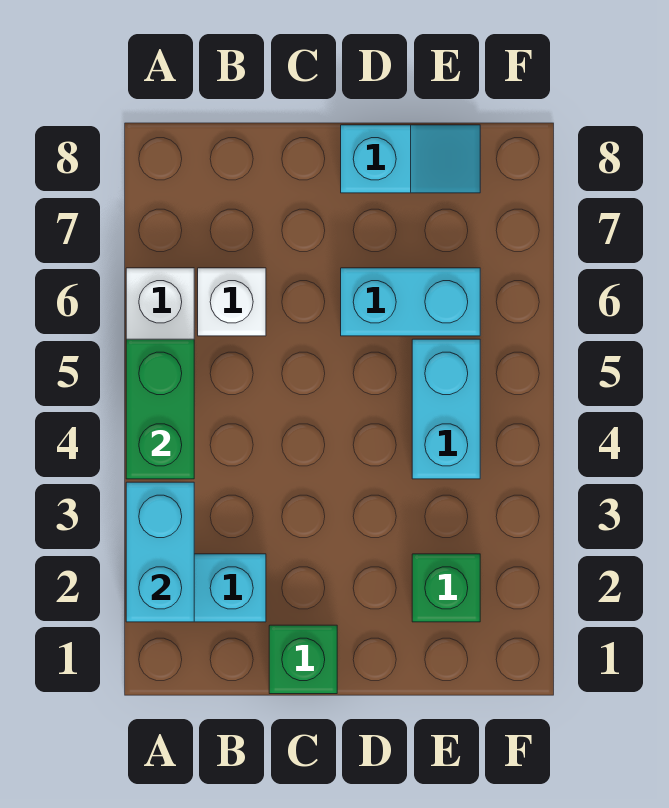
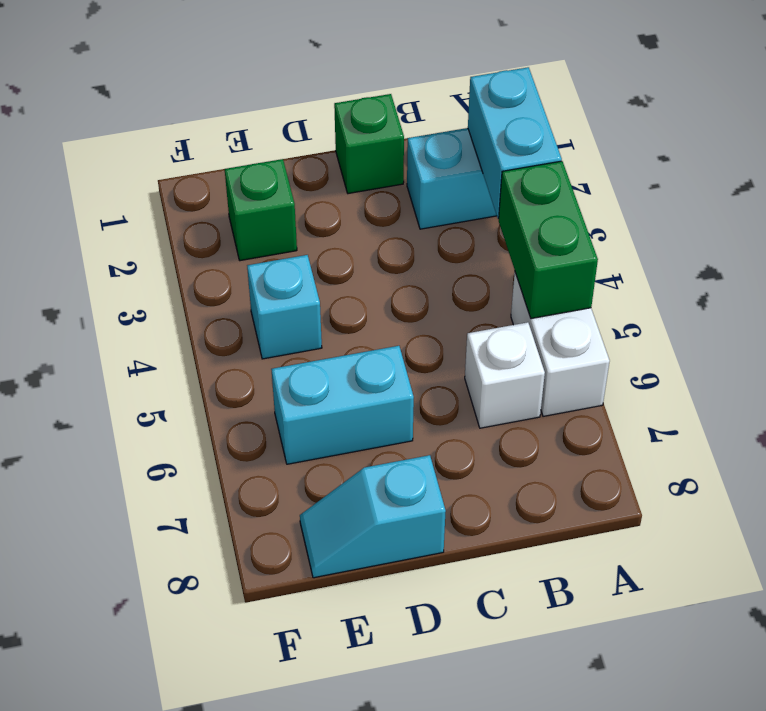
cyan brick E4:E5 level 1 -> cyan brick E4 level 1

